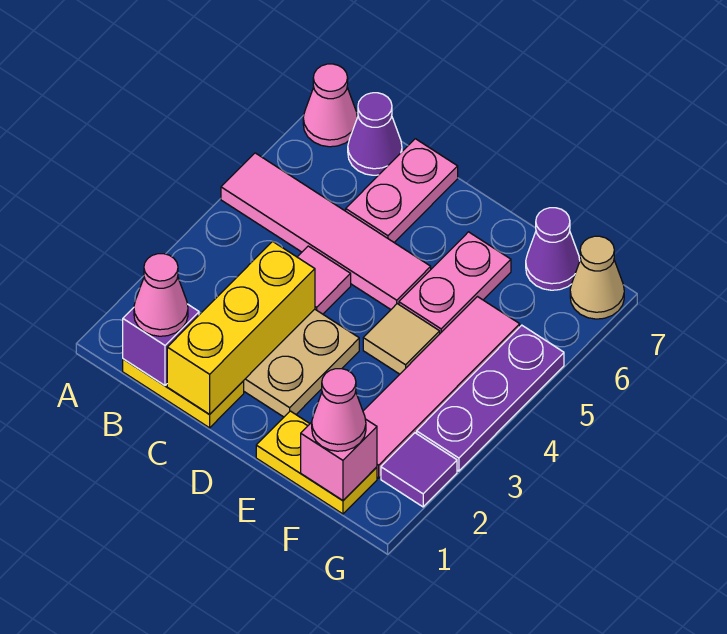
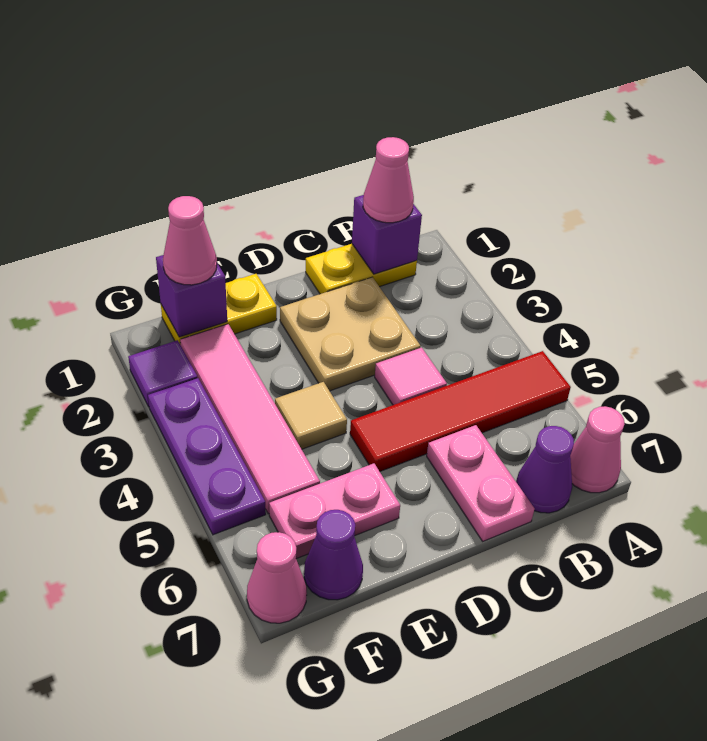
pink tile A5:D5 level 1 -> red tile A5:D5 level 1
yellow brick C1:C3 level 2 -> none
pink plate E5:E6 level 1 -> pink plate E6:F6 level 1
pink brick F1 level 2 -> purple brick F1 level 2
tan cone G7 level 1 -> pink cone G7 level 1

